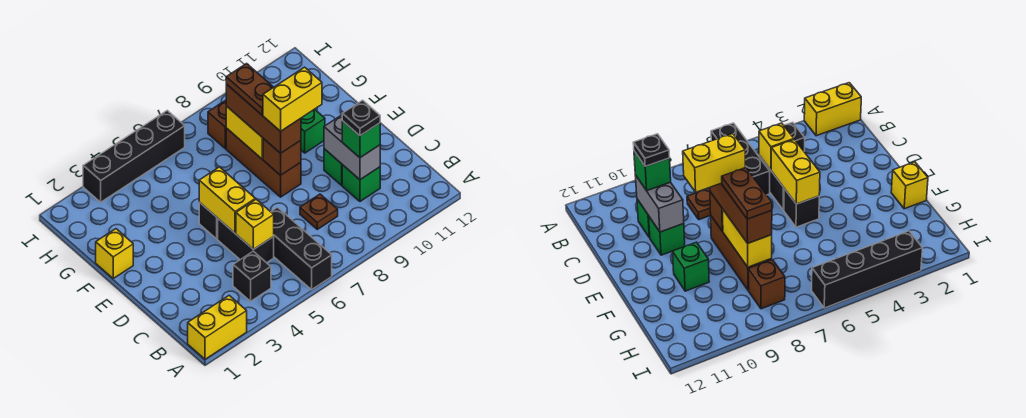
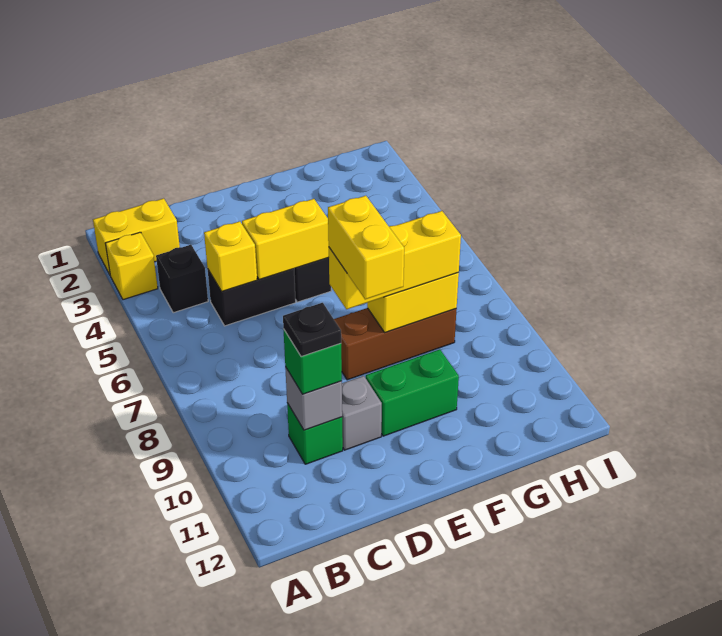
yellow brick A1:A2 level 1 -> yellow brick A2:B2 level 1
black brick A6:C6 level 1 -> none
brown plate C8 level 1 -> none
grey brick C10:D10 level 2 -> grey brick C10 level 2
green brick D10 level 1 -> grey brick D10 level 1
brown brick E8 level 2 -> none
brown brick E8:G8 level 3 -> yellow brick E8:G8 level 3
yellow brick F1 level 1 -> yellow brick A3 level 1
brown plate F8:G8 level 4 -> none
green brick F10 level 1 -> green brick E10:F10 level 1
brown brick H8 level 1 -> none
black brick I3:I6 level 1 -> none

